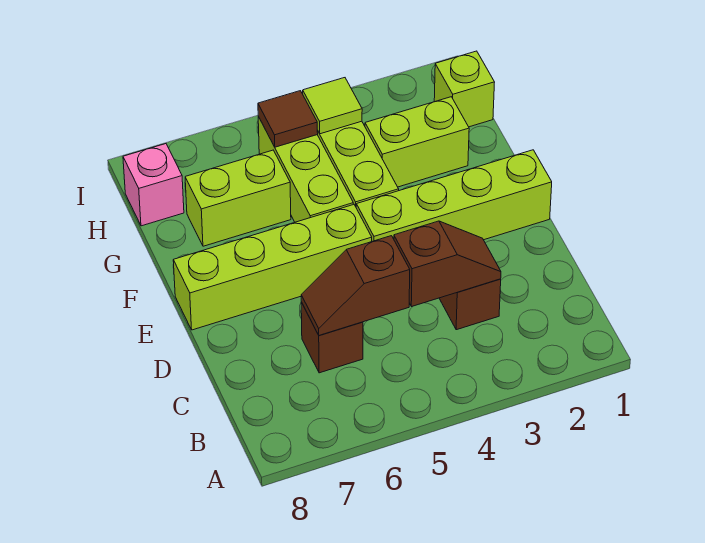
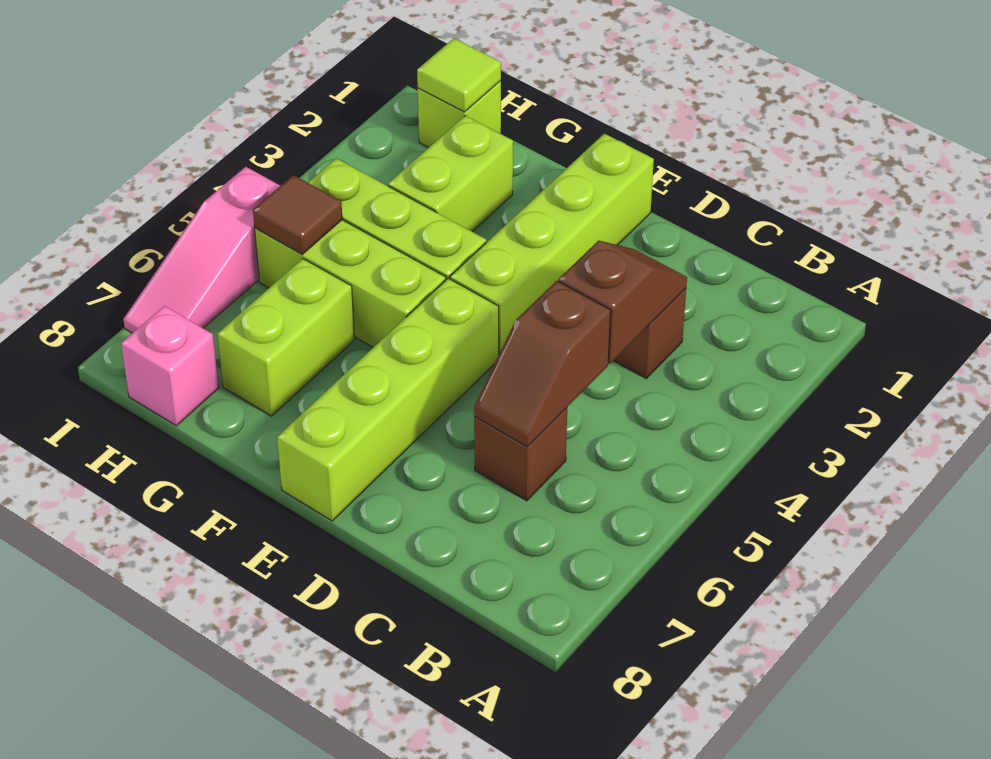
lime tile H4 level 2 -> lime tile H1 level 2
none -> pink slope I5:I7 level 1 top 5

